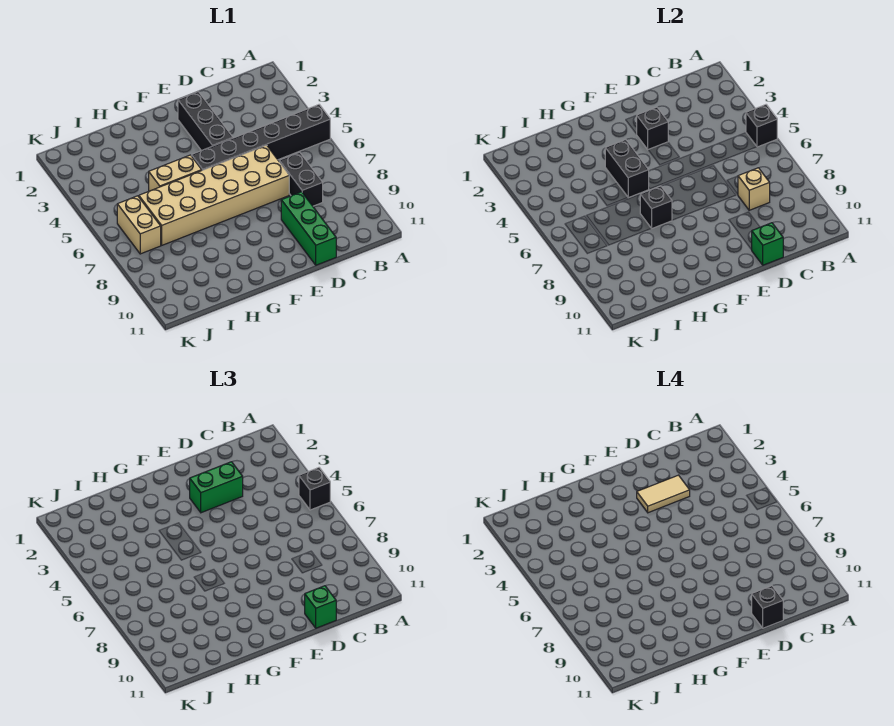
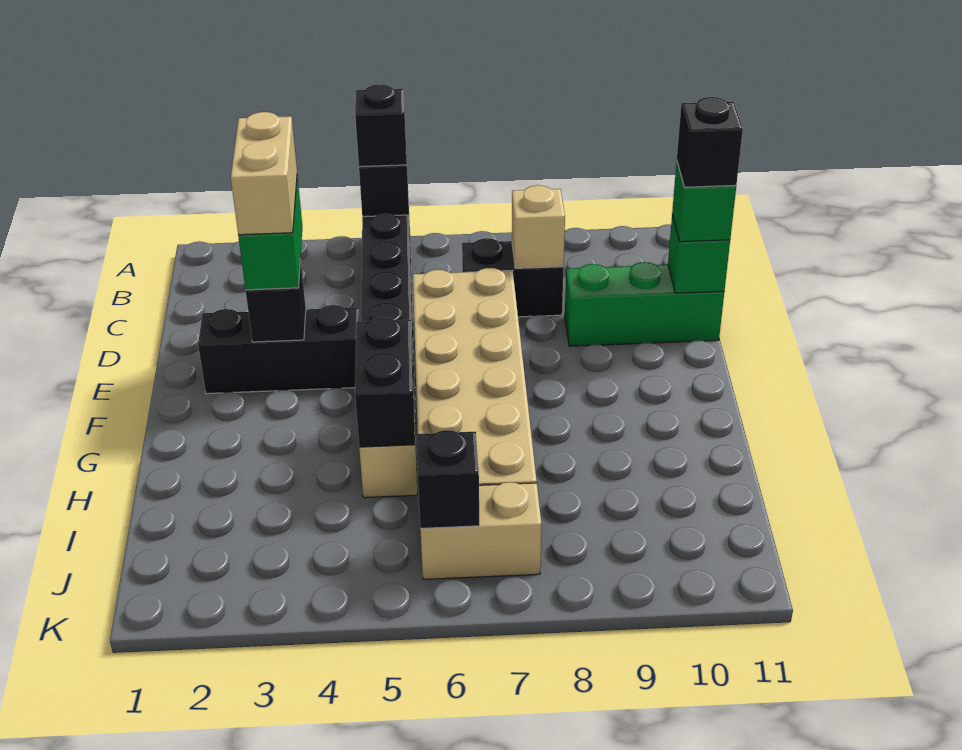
tan tile D3:E3 level 4 -> tan brick D3:E3 level 4
black brick G4:G5 level 2 -> black brick G5:H5 level 2
black brick G7 level 2 -> black brick J6 level 2

